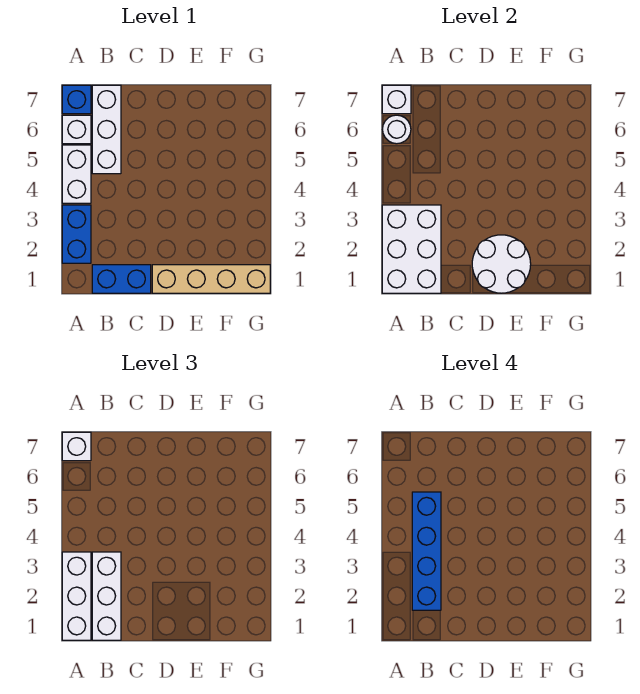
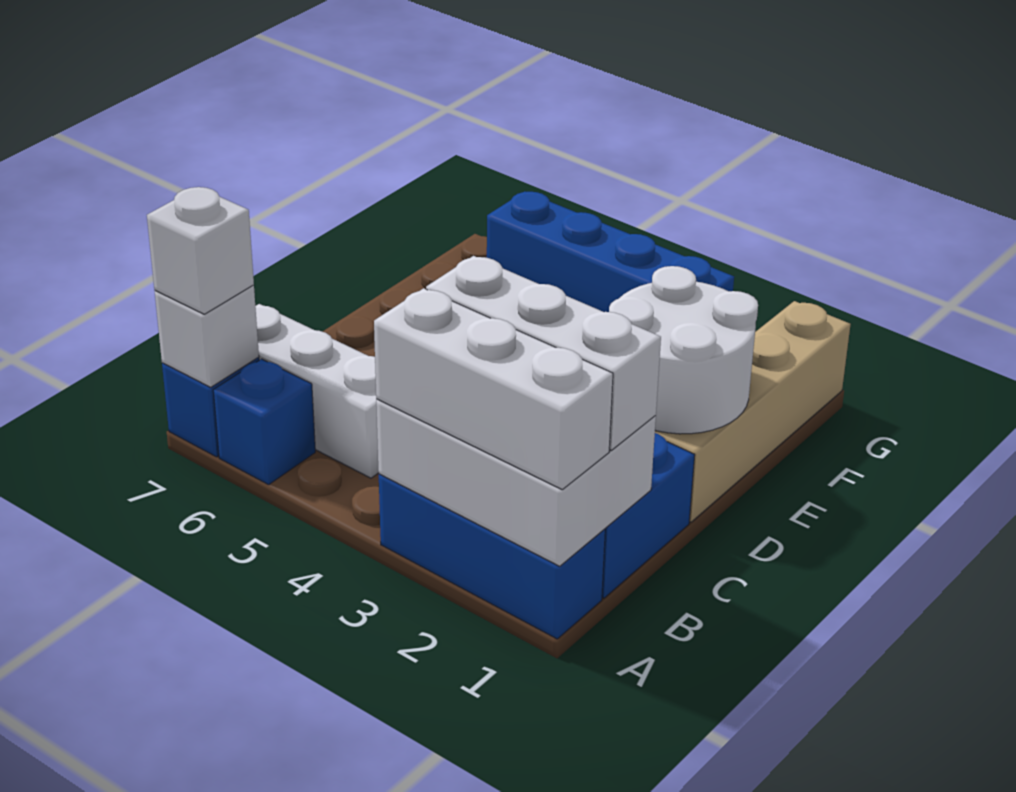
blue brick A2:A3 level 1 -> blue brick A1:A3 level 1
white brick A4:A5 level 1 -> none
white brick A6 level 1 -> blue brick A6 level 1
white round brick A6 level 2 -> none
blue brick B2:B5 level 4 -> blue brick G3:G6 level 1

